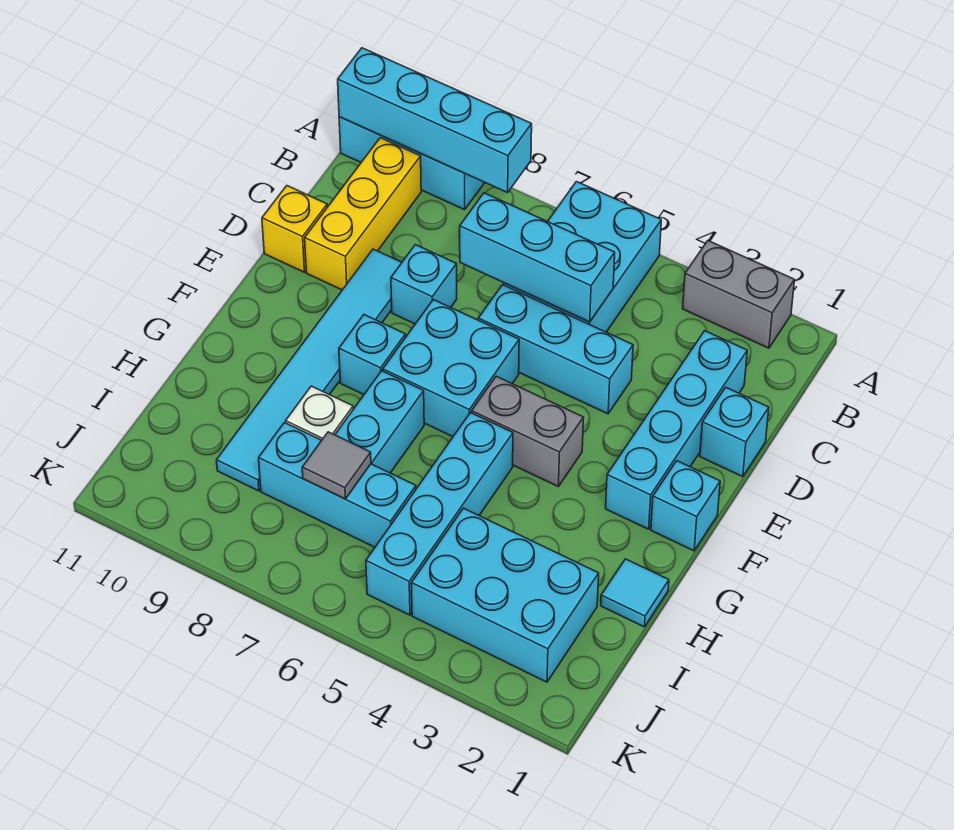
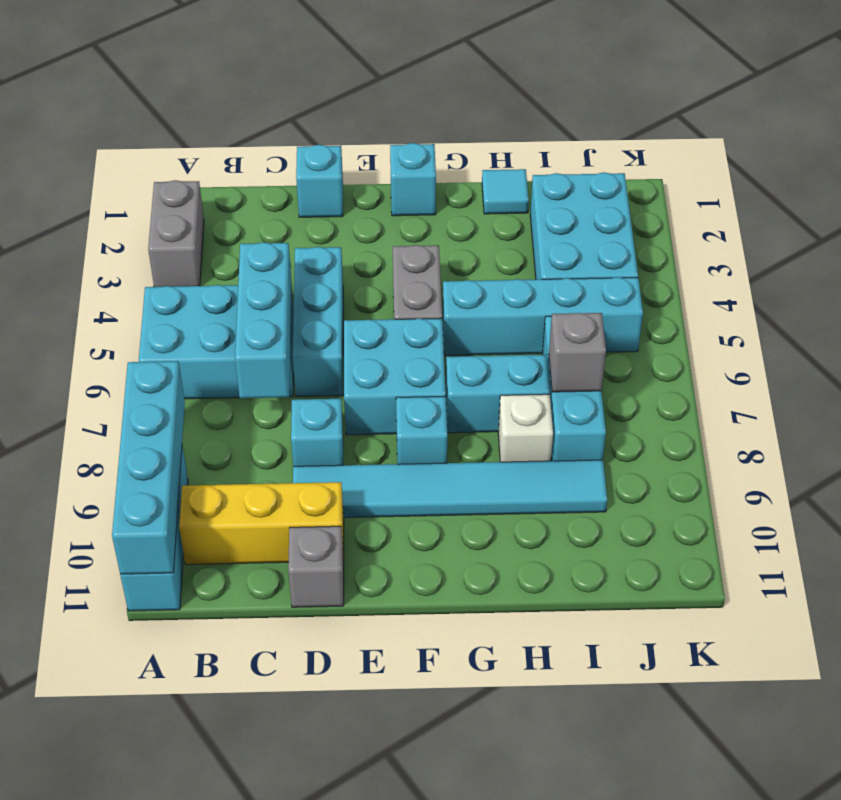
cyan brick C2:F2 level 1 -> none
yellow brick D11 level 1 -> grey brick D11 level 1
grey tile I7 level 2 -> grey brick I7 level 2

